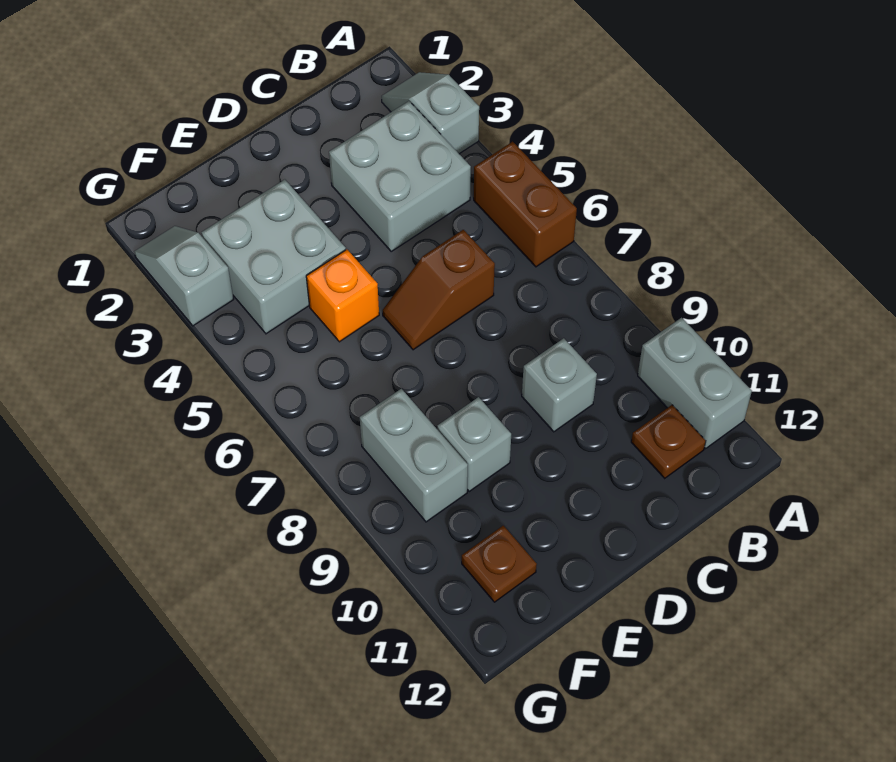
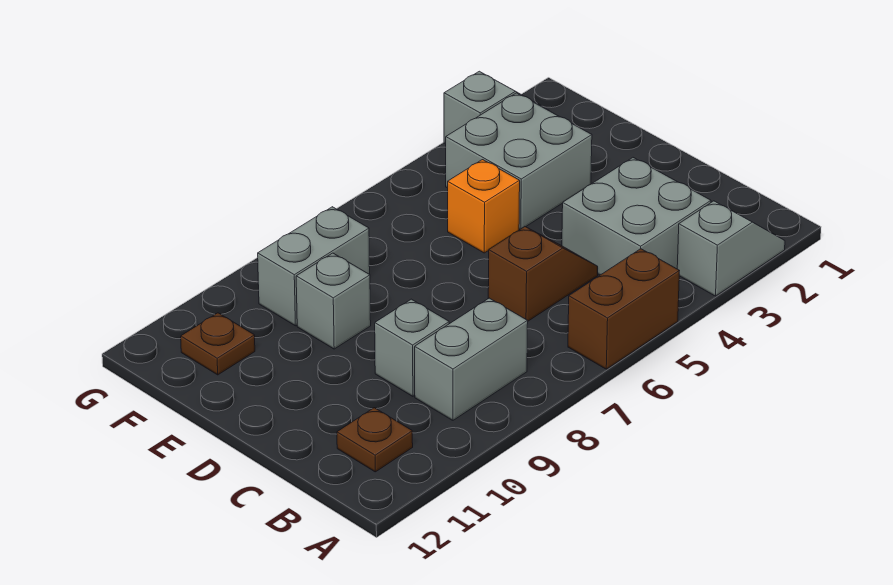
grey brick A10:A11 level 1 -> grey brick B8:B9 level 1
brown slope C6:D6 level 1 top C -> brown slope C5:C6 level 1 top 6

